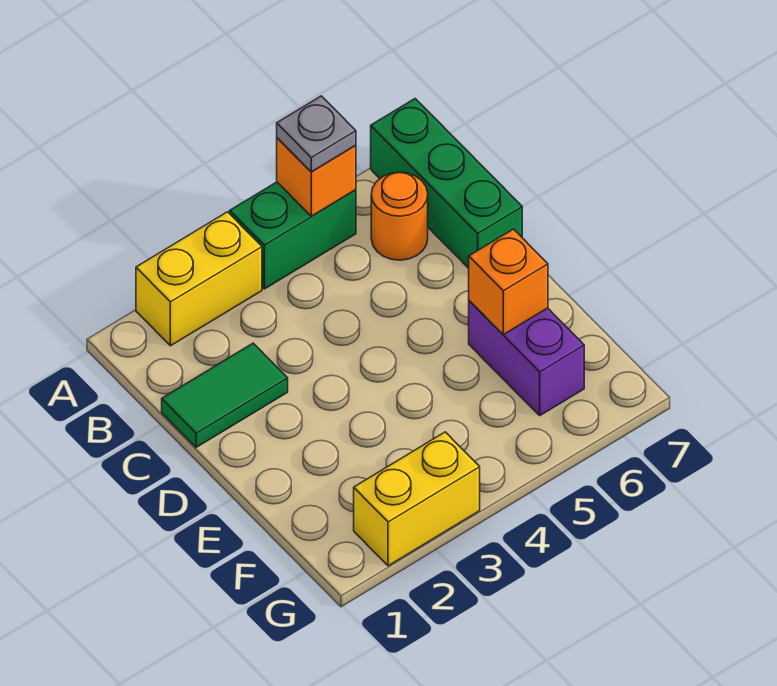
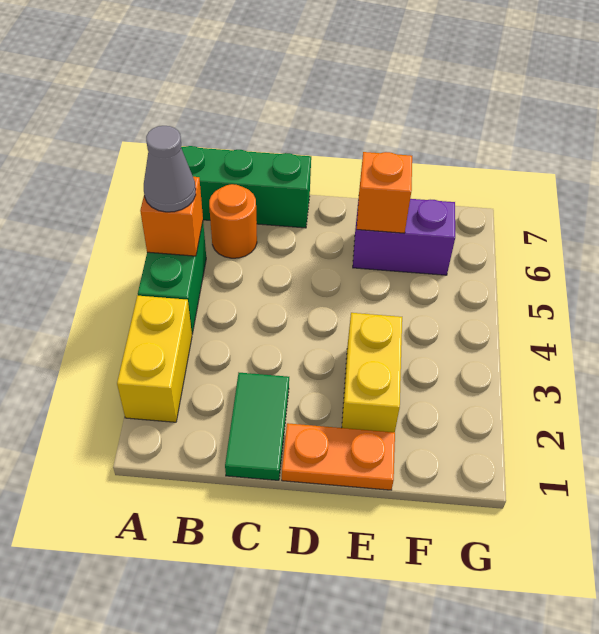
grey plate A5 level 3 -> grey cone A5 level 3
none -> orange plate D1:E1 level 1
yellow brick G2:G3 level 1 -> yellow brick E2:E3 level 1

